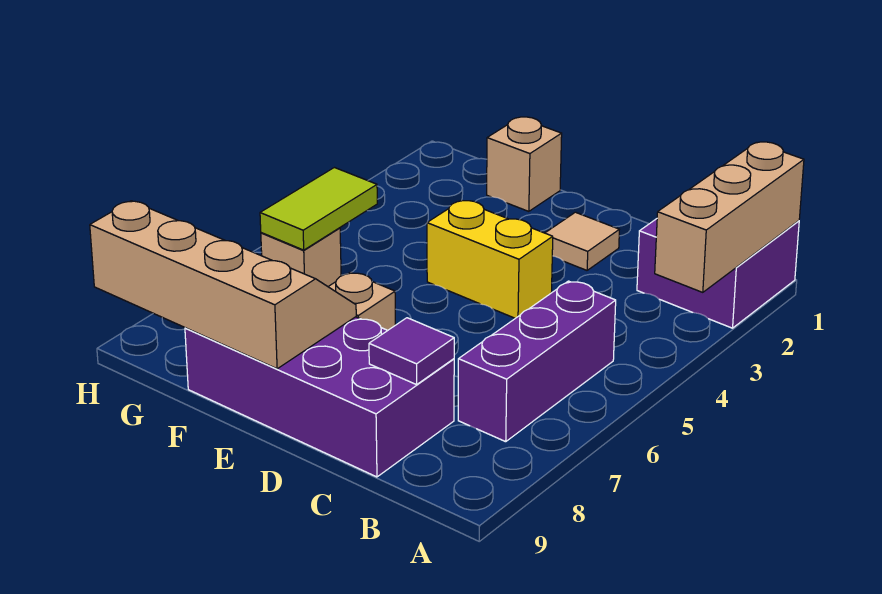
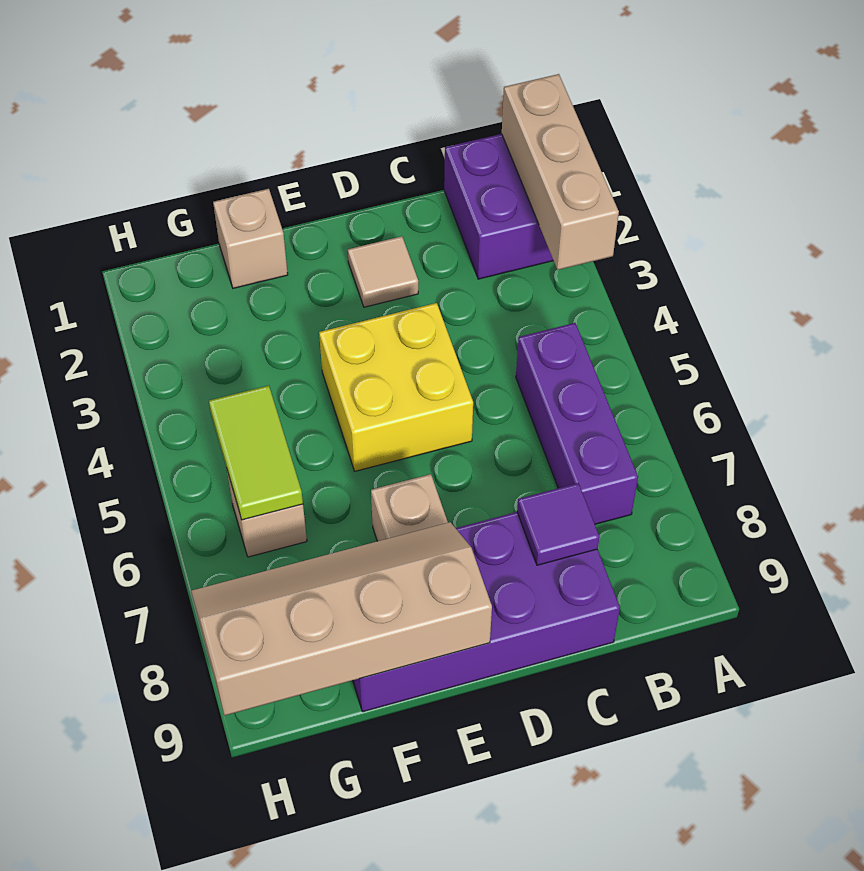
yellow brick D4:E4 level 1 -> yellow brick D4:E5 level 1

